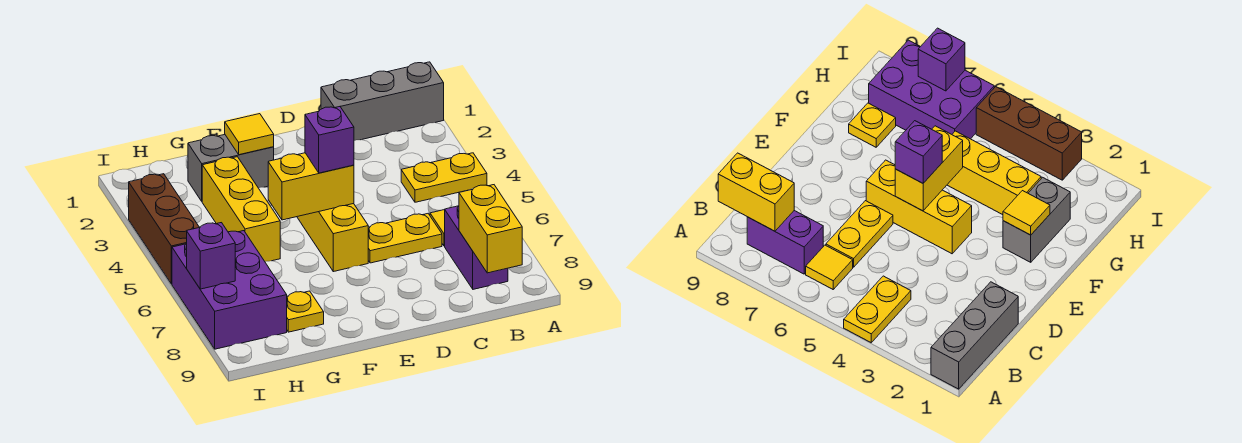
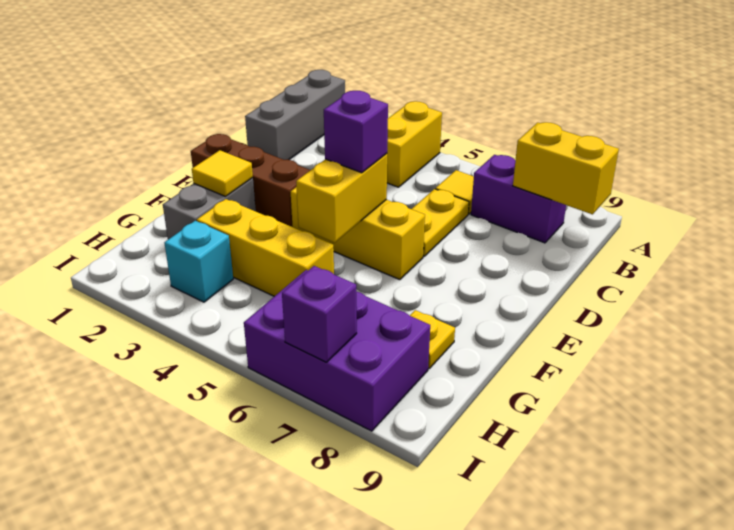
yellow plate A4:B4 level 1 -> yellow brick A4:B4 level 1
none -> cyan brick H3 level 1
brown brick I3:I5 level 1 -> brown brick E1:E3 level 1

